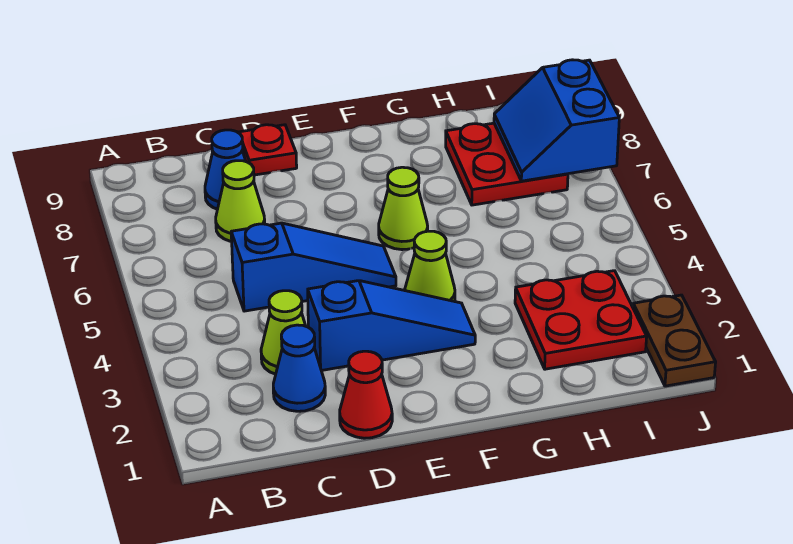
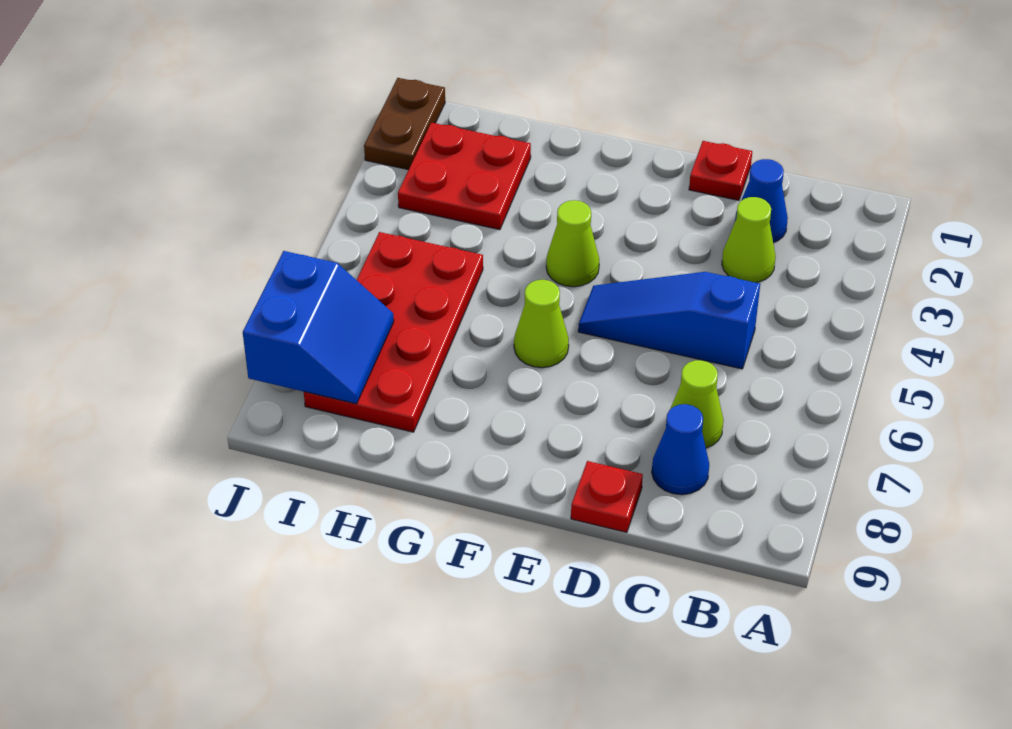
red cone D1 level 1 -> red plate D1 level 1
blue slope D3:F3 level 1 top D -> none
red plate H7:I8 level 1 -> red plate H5:I8 level 1

